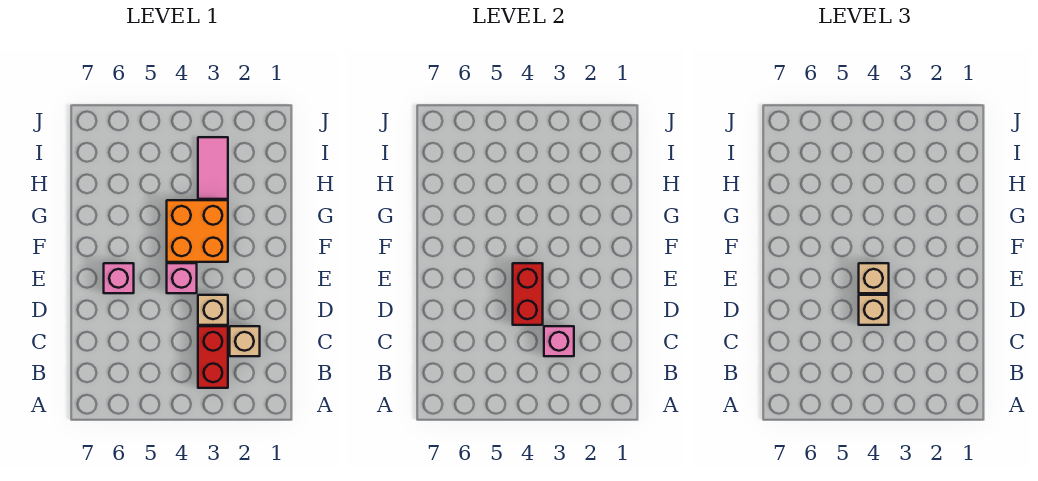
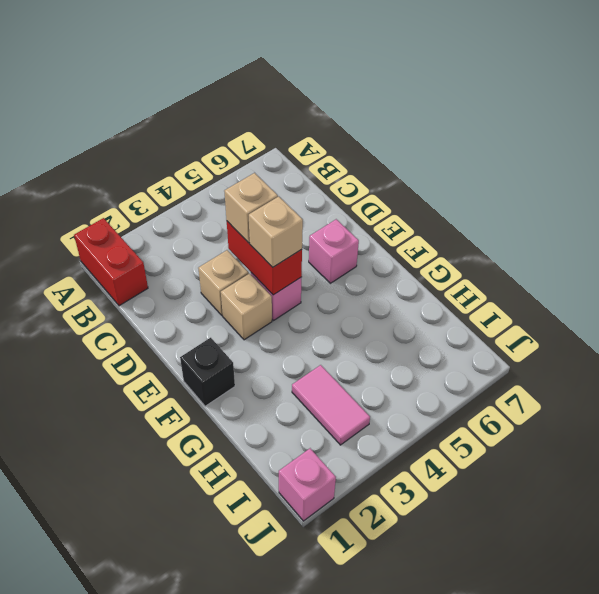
red brick B3:C3 level 1 -> red brick A1:B1 level 1
tan brick C2 level 1 -> tan brick E3 level 1
pink brick C3 level 2 -> pink brick J1 level 1
none -> black brick F1 level 1
orange brick F3:G4 level 1 -> none

